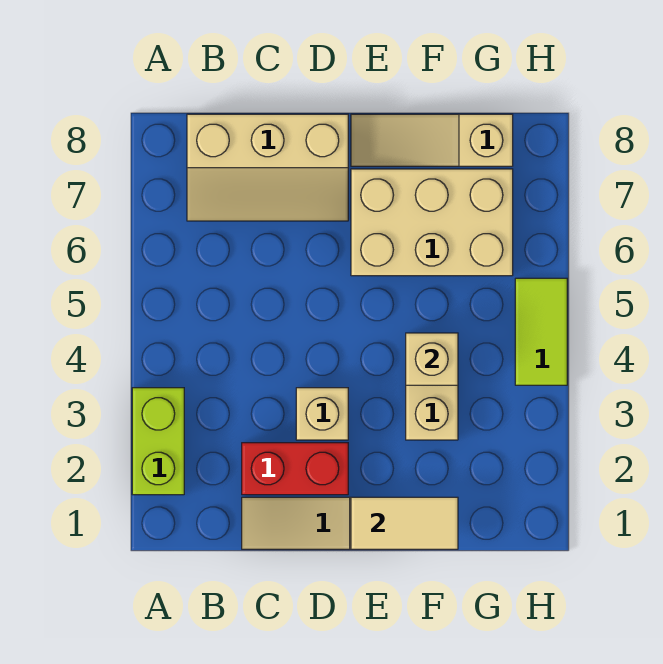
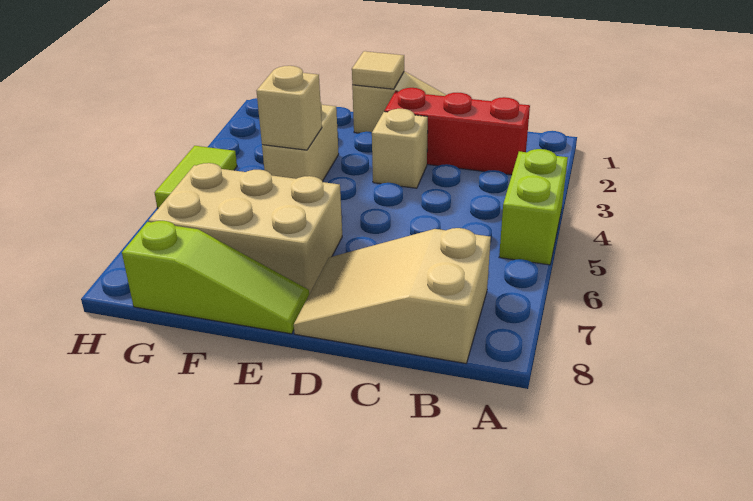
lime brick A2:A3 level 1 -> lime brick A4:A5 level 1
tan slope B7:D8 level 1 top 8 -> tan slope B7:D8 level 1 top B
red brick C2:D2 level 1 -> red brick B2:D2 level 1
tan tile E1:F1 level 2 -> tan tile E1 level 2
tan slope E8:G8 level 1 top G -> lime slope E8:G8 level 1 top G

